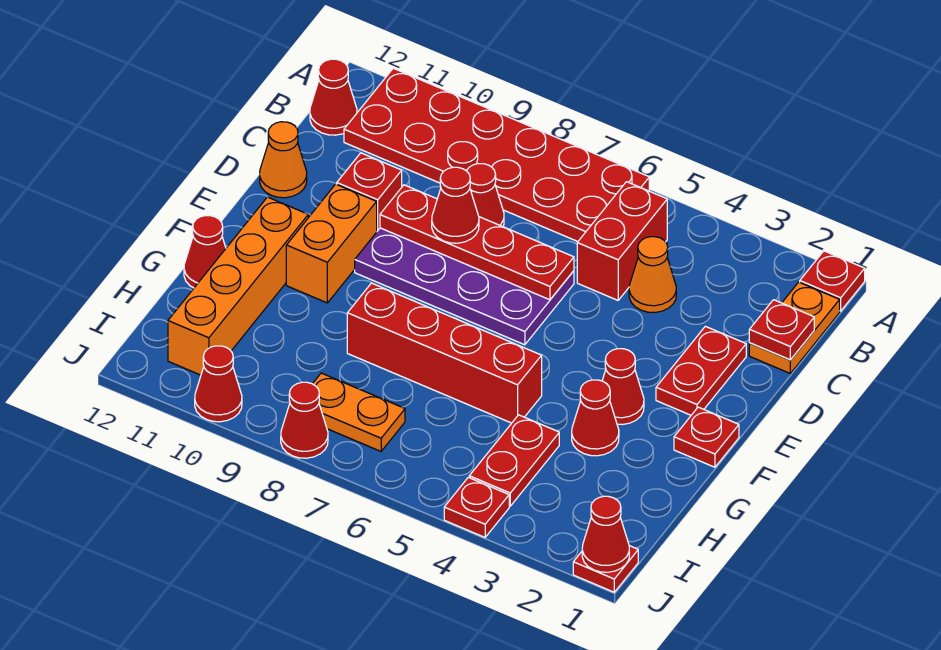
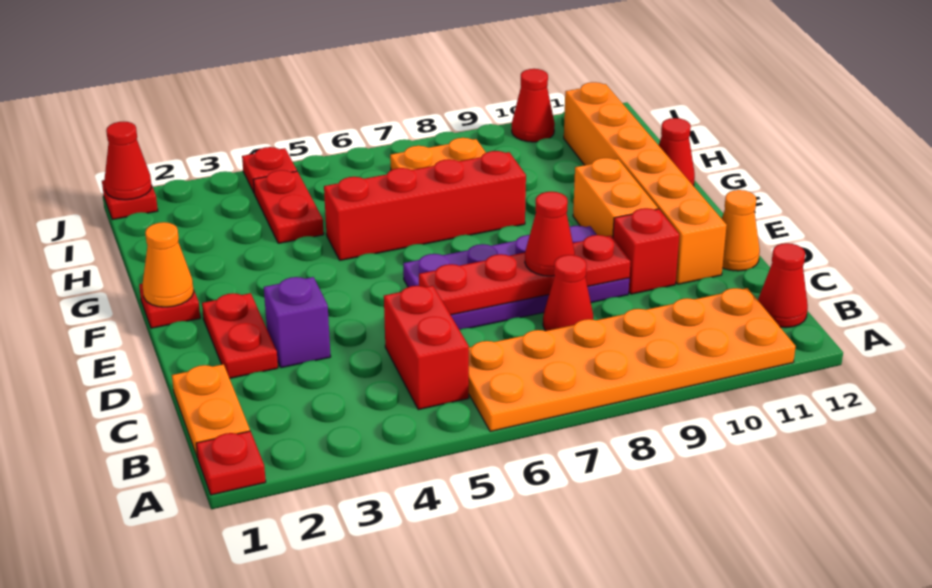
red plate A6:B11 level 1 -> orange plate A6:B11 level 1
red plate C1 level 2 -> none
orange cone C4 level 1 -> orange cone F1 level 2
none -> purple brick D3 level 1
red cone F3 level 1 -> none
orange brick F11:I11 level 1 -> orange brick D11:I11 level 1
red cone G3 level 1 -> none
red cone J8 level 1 -> none

